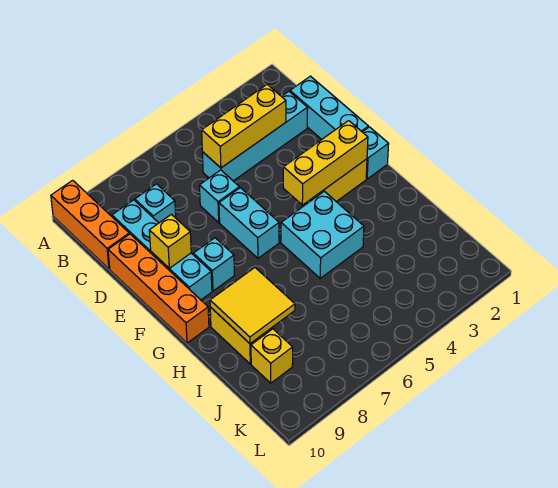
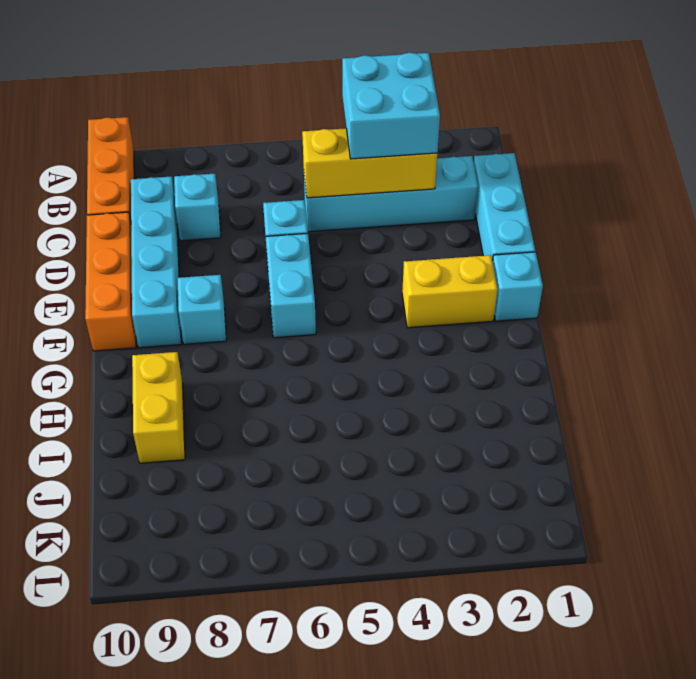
orange brick D10:G10 level 1 -> orange brick D10:F10 level 1
yellow brick E9 level 2 -> none
yellow brick F2:F4 level 2 -> none
cyan brick G4:H5 level 1 -> cyan brick B3:C4 level 3
yellow tile H8:I9 level 2 -> none
yellow brick J9 level 1 -> none

